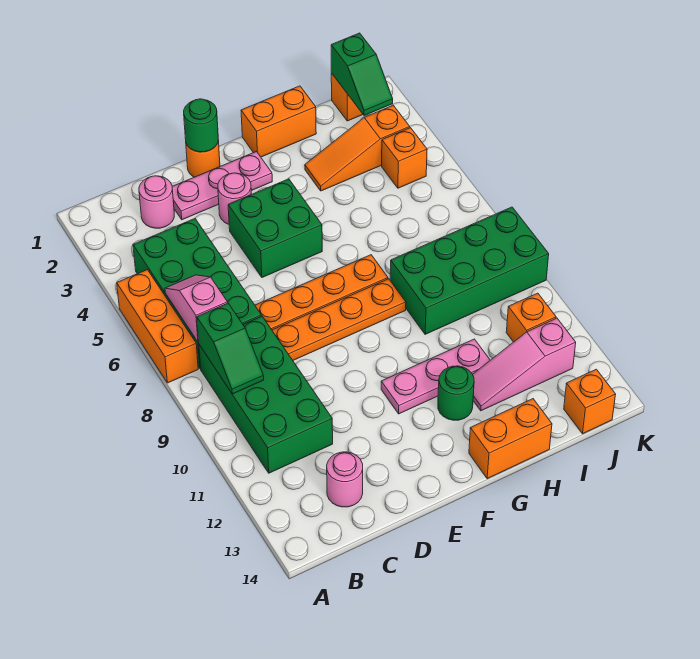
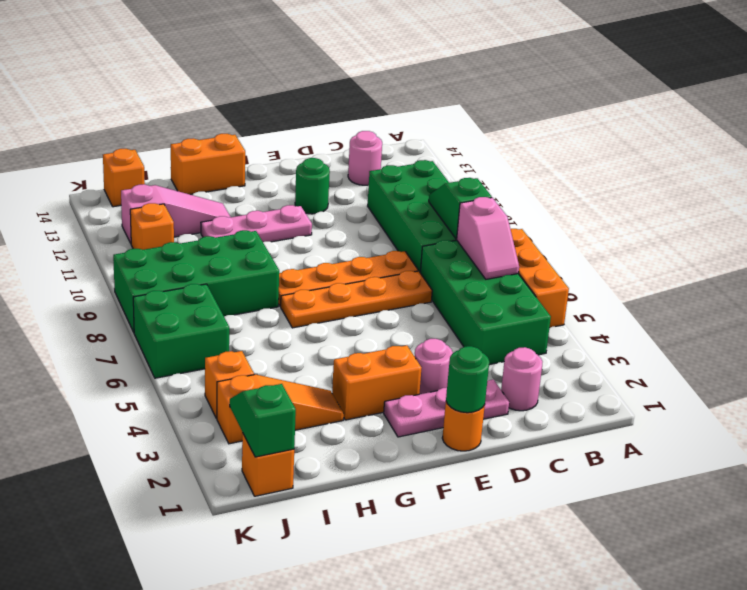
green brick E4:F5 level 1 -> green brick J6:K7 level 1
orange brick G1:H1 level 1 -> orange brick F3:G3 level 1
green round brick G12 level 1 -> green round brick E12 level 1

